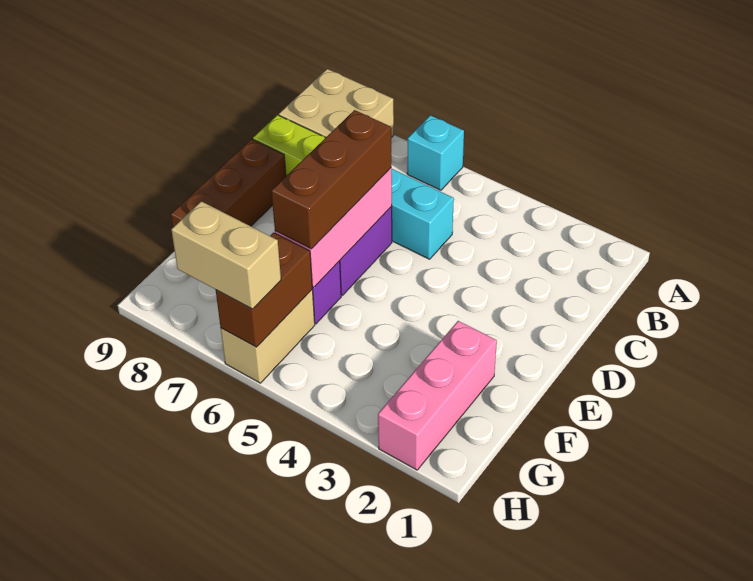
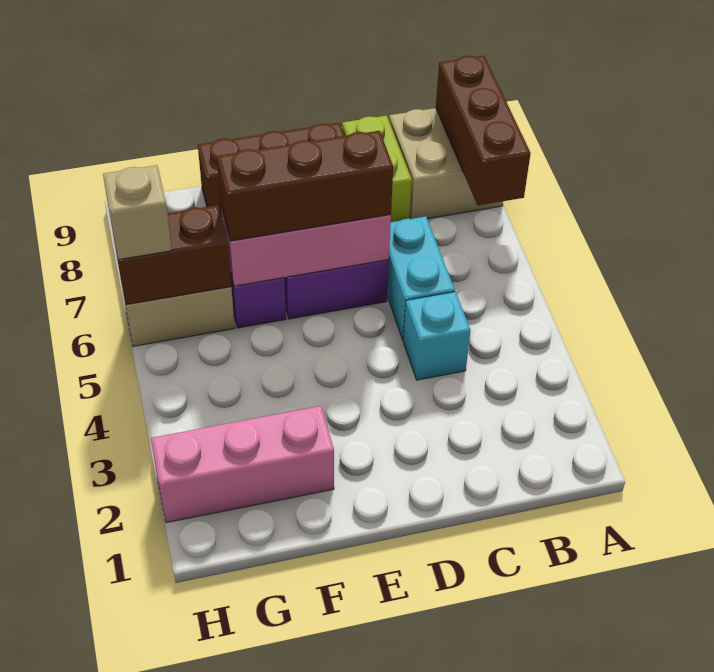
cyan brick A6 level 1 -> cyan brick C4 level 1
none -> brown brick A7:A9 level 2
tan brick H6:H7 level 3 -> tan brick H6 level 3

